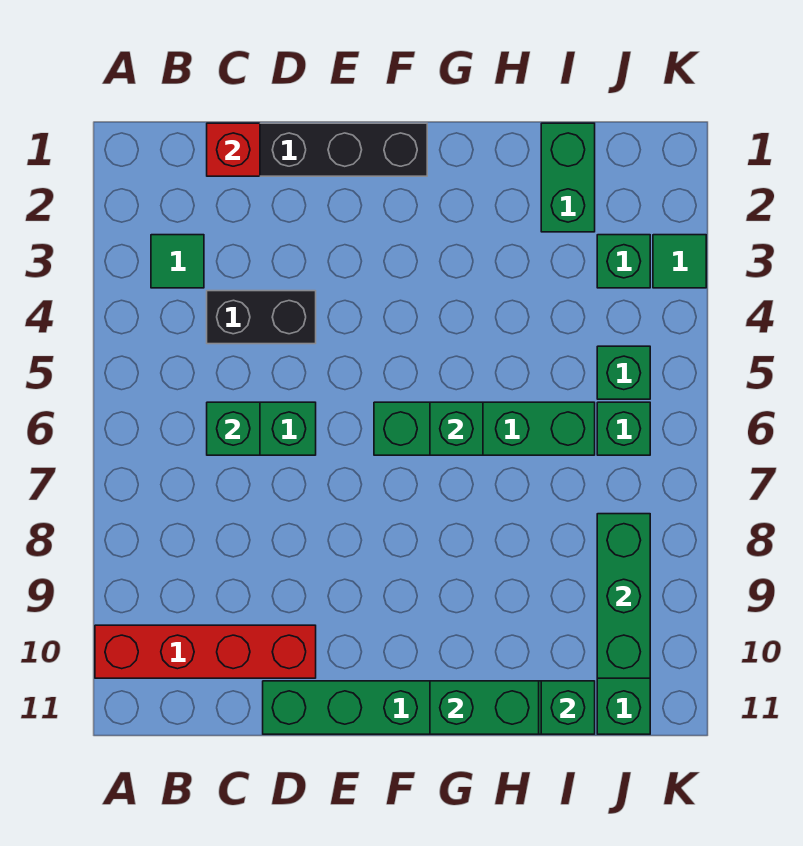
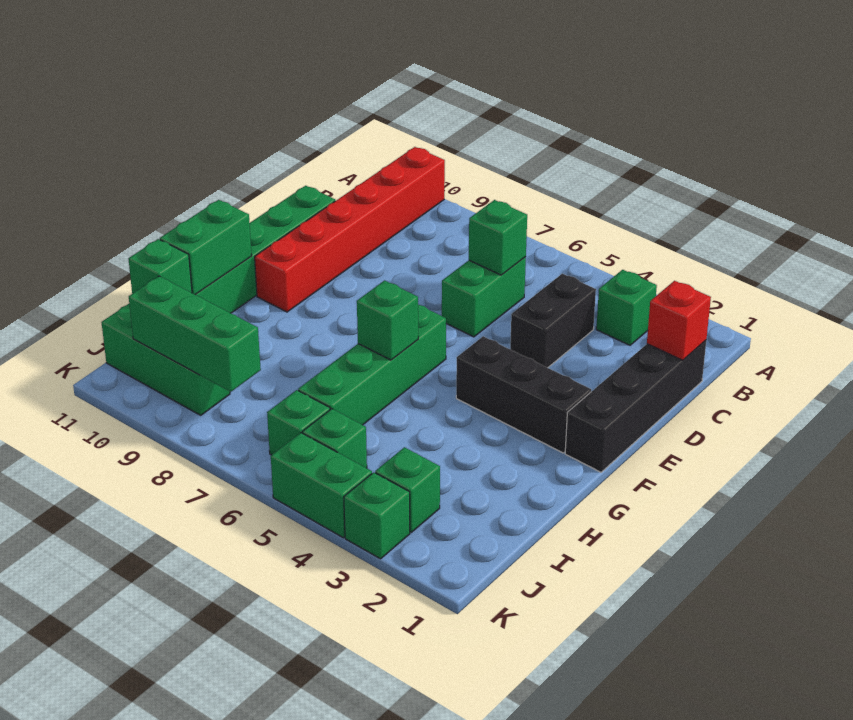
red brick A10:D10 level 1 -> red brick A10:F10 level 1
green tile B3 level 1 -> green brick B3 level 1
none -> black brick F2:F4 level 1
green brick I1:I2 level 1 -> green brick K4:K5 level 1
green tile K3 level 1 -> green brick K3 level 1

